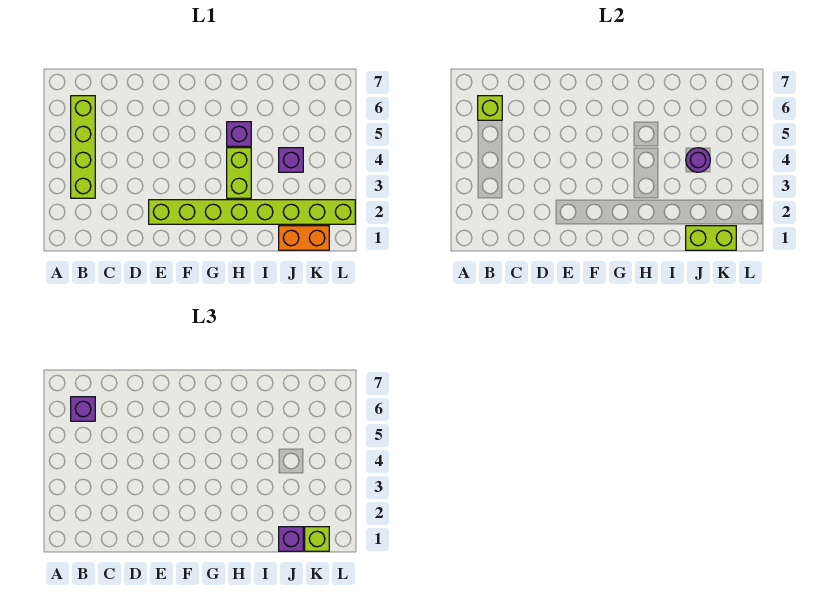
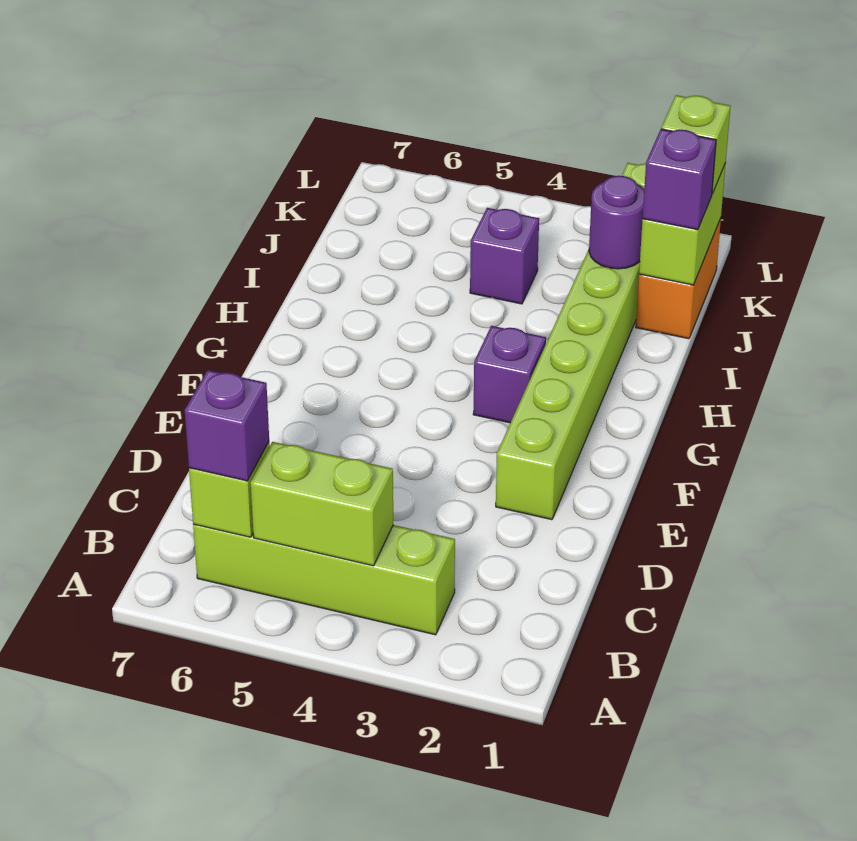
lime brick H3:H4 level 1 -> lime brick B4:B5 level 2
purple brick H5 level 1 -> purple brick G3 level 1
purple round brick J4 level 2 -> purple round brick J2 level 2

